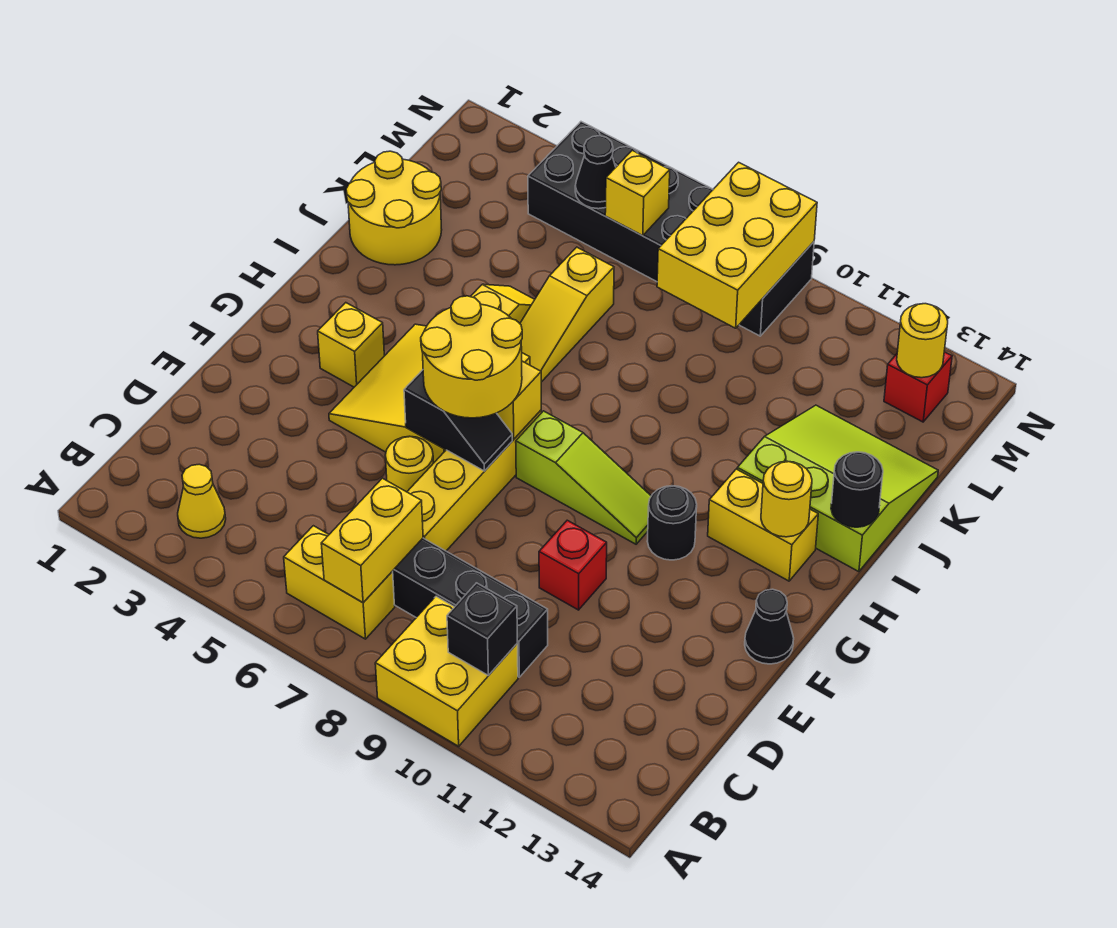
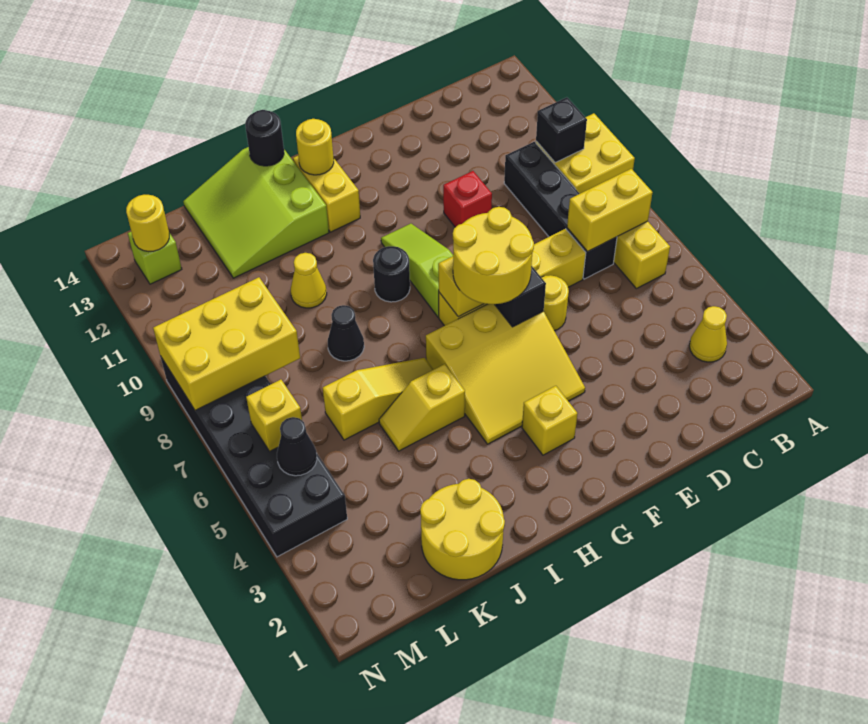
black cone F14 level 1 -> black cone J8 level 1
black round brick G11 level 1 -> black round brick H9 level 1
none -> yellow cone J10 level 1
red brick M13 level 1 -> lime brick M13 level 1

